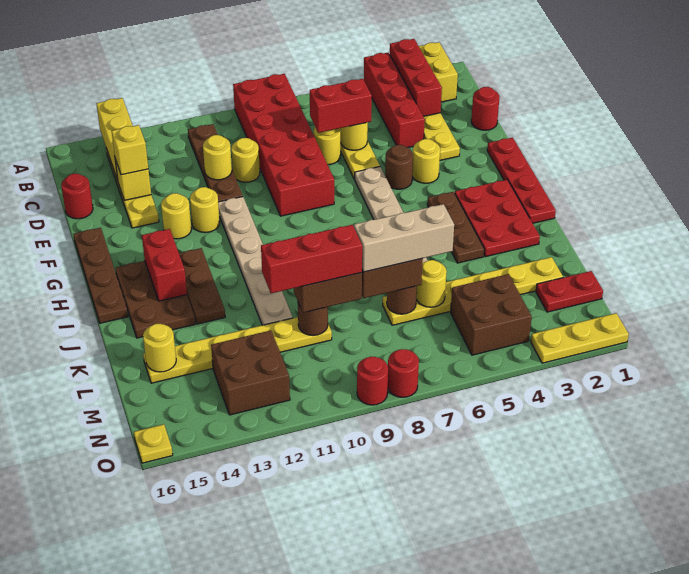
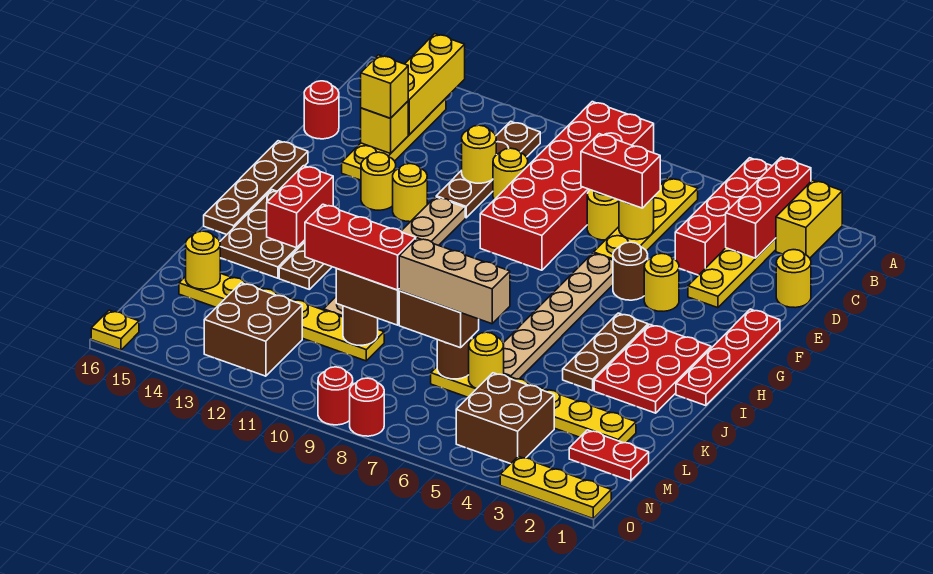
red round brick D1 level 1 -> yellow round brick D1 level 1

